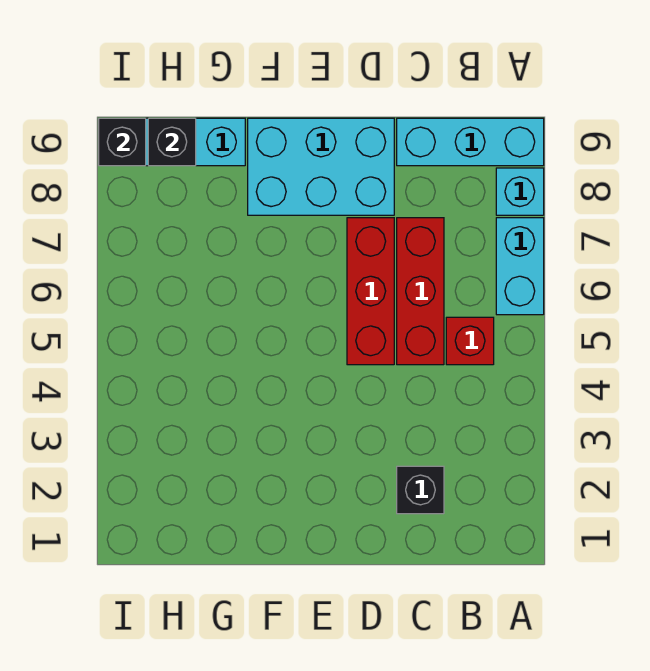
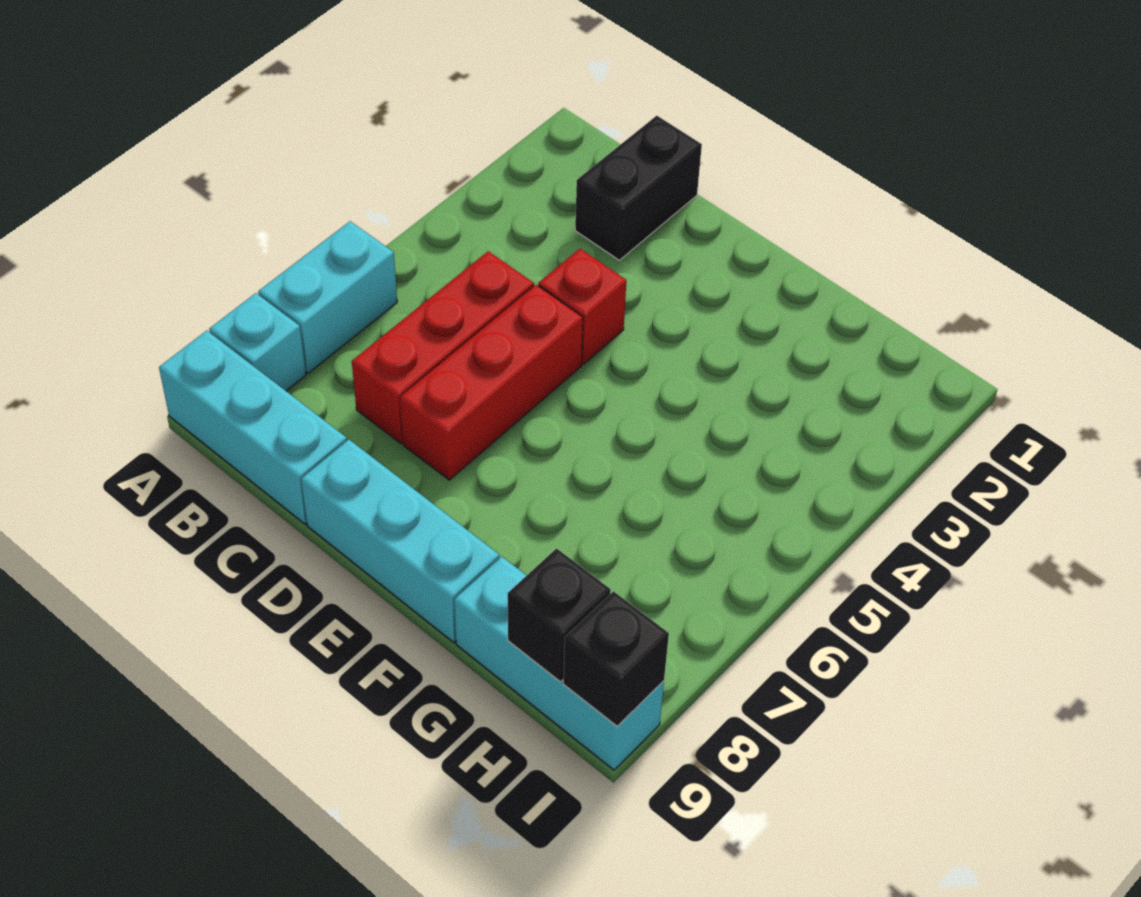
red brick B5 level 1 -> red brick D4 level 1
black brick C2 level 1 -> black brick C1:C2 level 1
cyan brick D8:F9 level 1 -> cyan brick D9:F9 level 1

